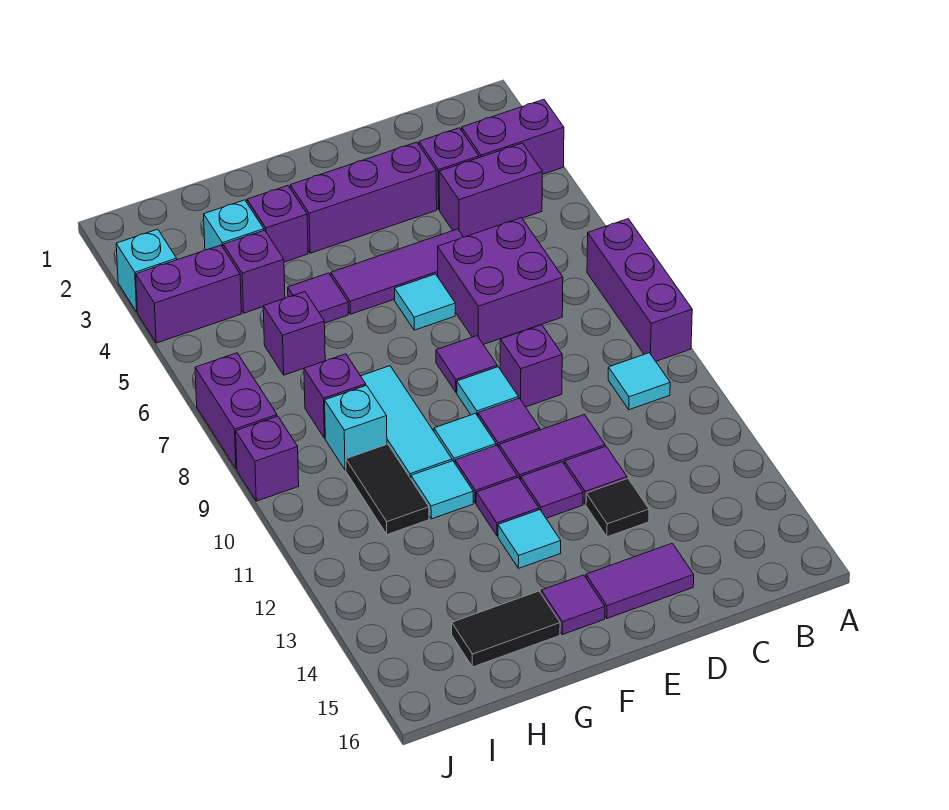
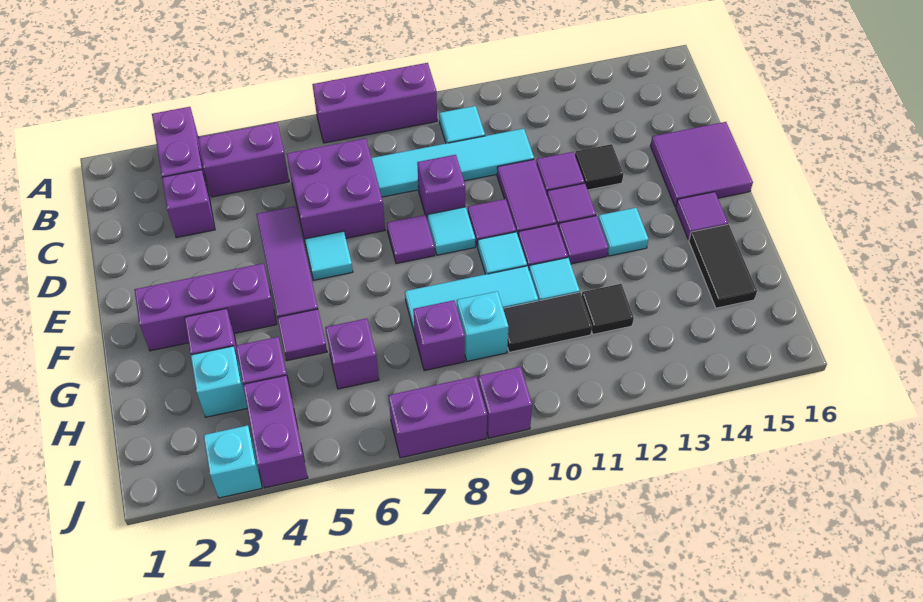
purple brick B4:C4 level 1 -> purple brick B4:B5 level 1
none -> cyan tile C8:C11 level 1
purple brick D3:F3 level 1 -> purple brick F2:F4 level 1
purple tile D15:E15 level 1 -> purple tile D15:E16 level 1
none -> black tile H12 level 1

